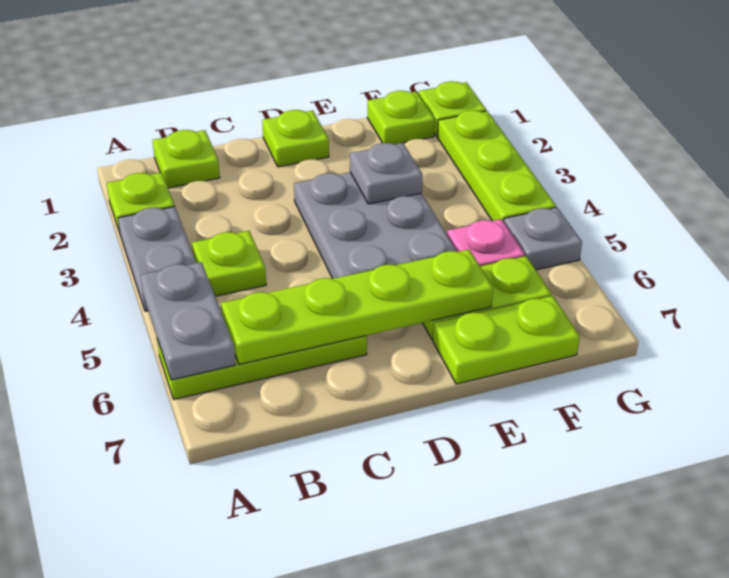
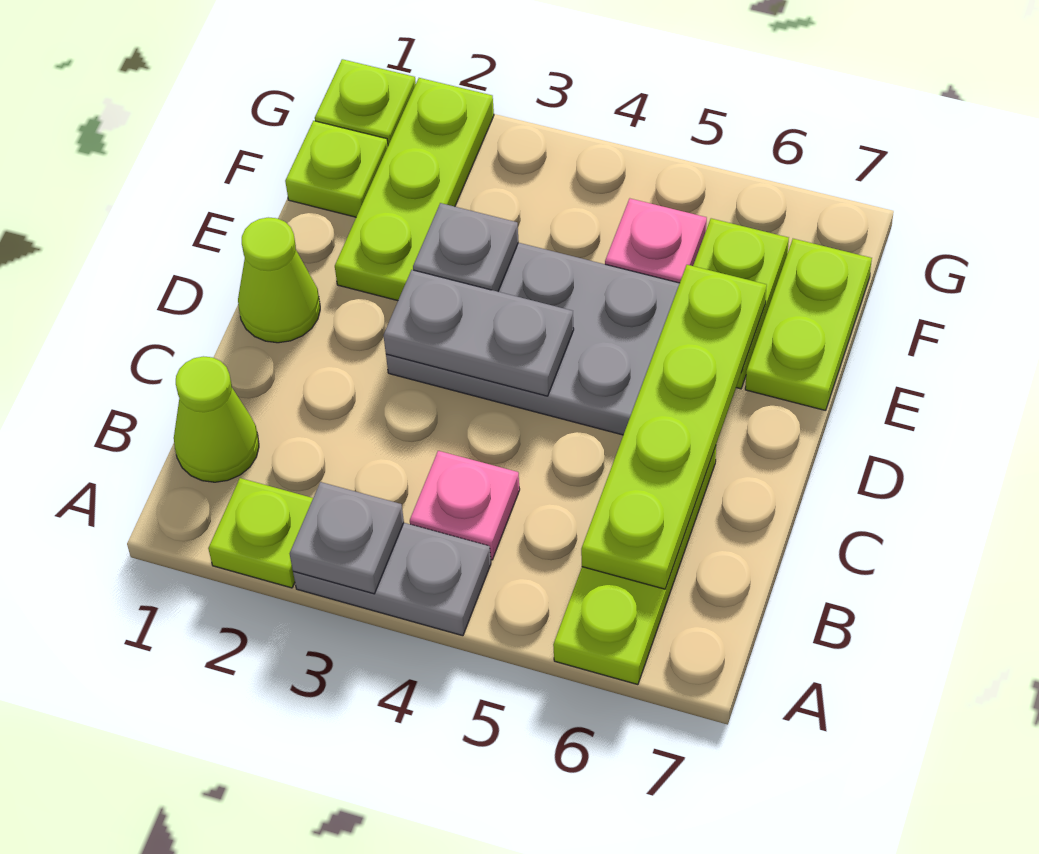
grey plate A5:A6 level 2 -> grey plate D3:D4 level 2
lime plate B1 level 1 -> lime cone B1 level 1
lime plate B4 level 1 -> pink plate B4 level 1
lime plate D1 level 1 -> lime cone D1 level 1
lime plate G2:G4 level 1 -> lime plate E2:G2 level 1
grey plate G5 level 1 -> grey plate A3 level 2

